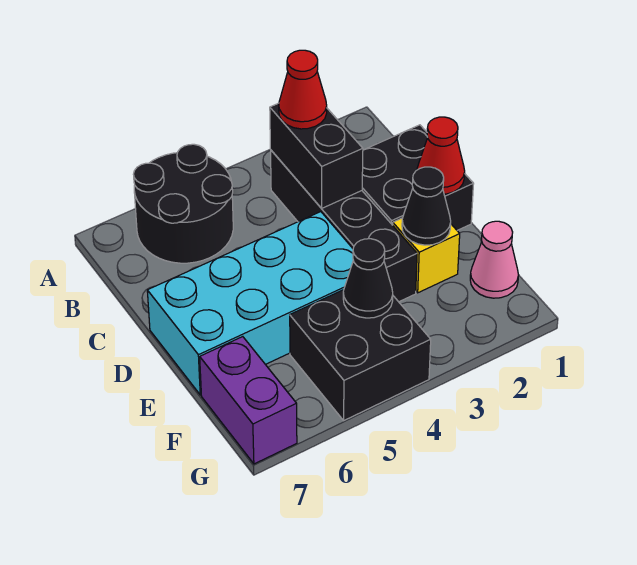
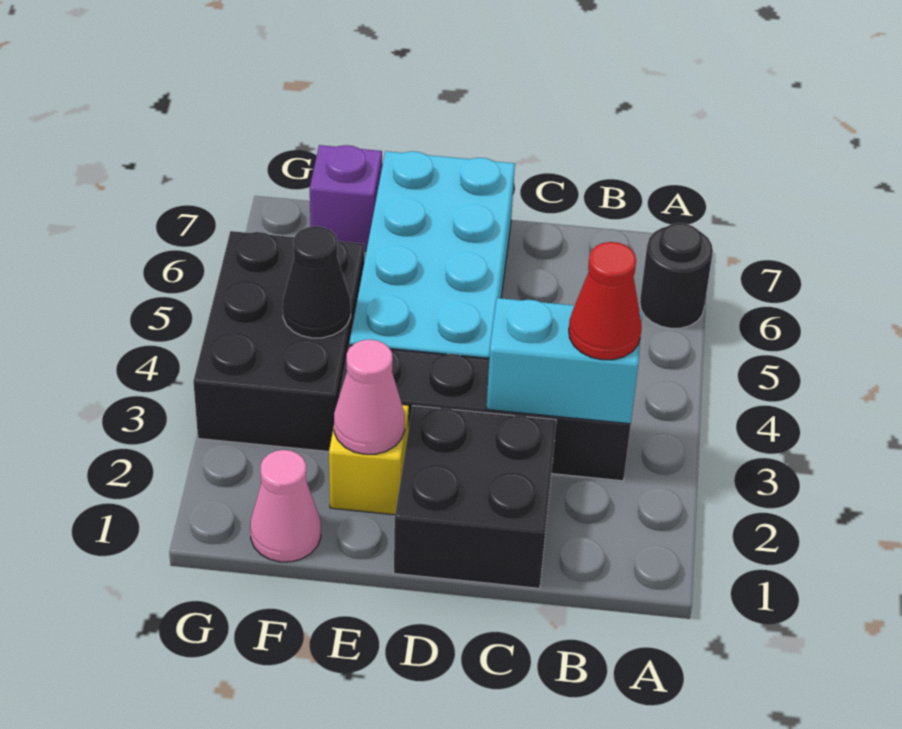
black round brick A5:B6 level 1 -> black round brick A6 level 1
black brick B3:C3 level 2 -> cyan brick B3:C3 level 2
red cone D1 level 2 -> none
black cone E2 level 2 -> pink cone E2 level 2
black brick F4:G5 level 1 -> black brick F3:G5 level 1
purple brick F7:G7 level 1 -> purple brick F7 level 1

